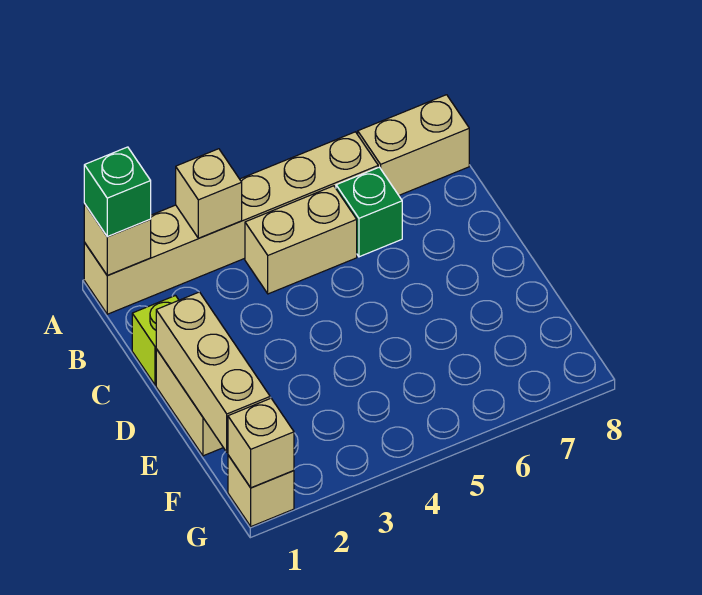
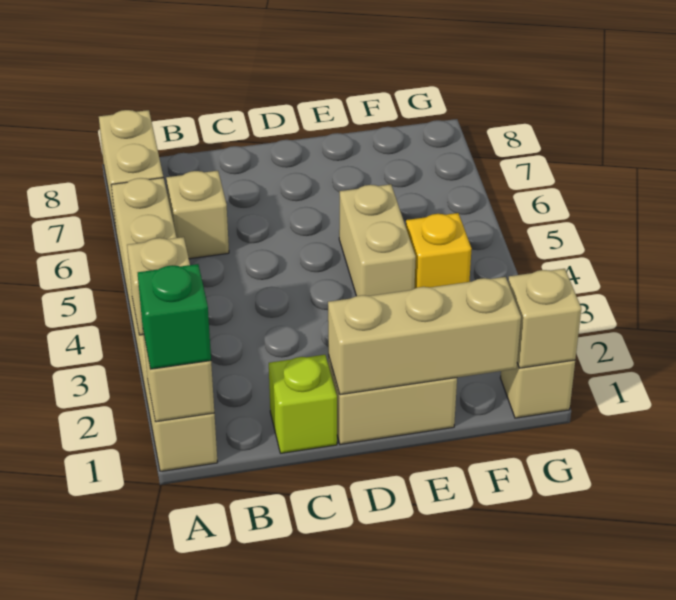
tan brick B4:B5 level 1 -> tan brick E4:E5 level 1
green brick B6 level 1 -> tan brick B6 level 1
none -> yellow brick F4 level 1

